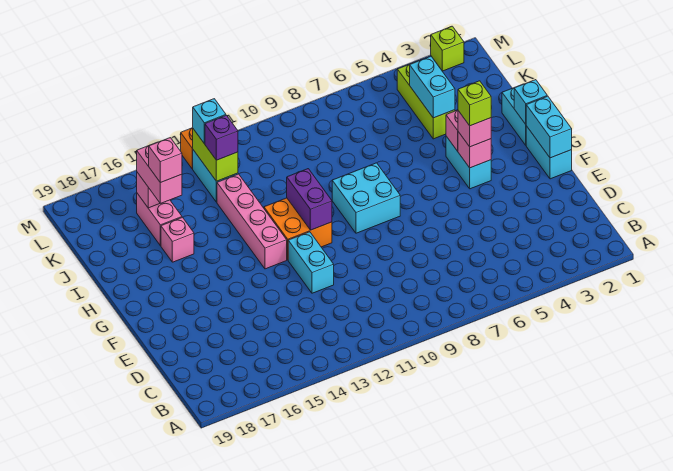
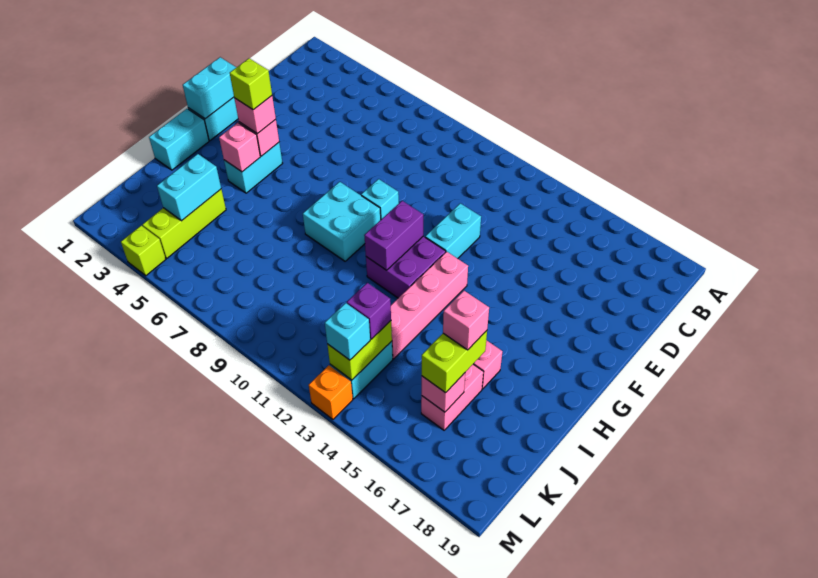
orange brick G11:H12 level 1 -> purple brick G11:H12 level 1
cyan brick H1 level 2 -> cyan brick F9 level 1
pink brick J16:K16 level 3 -> lime brick J16:K16 level 3
lime brick M2 level 1 -> lime brick M4 level 1

